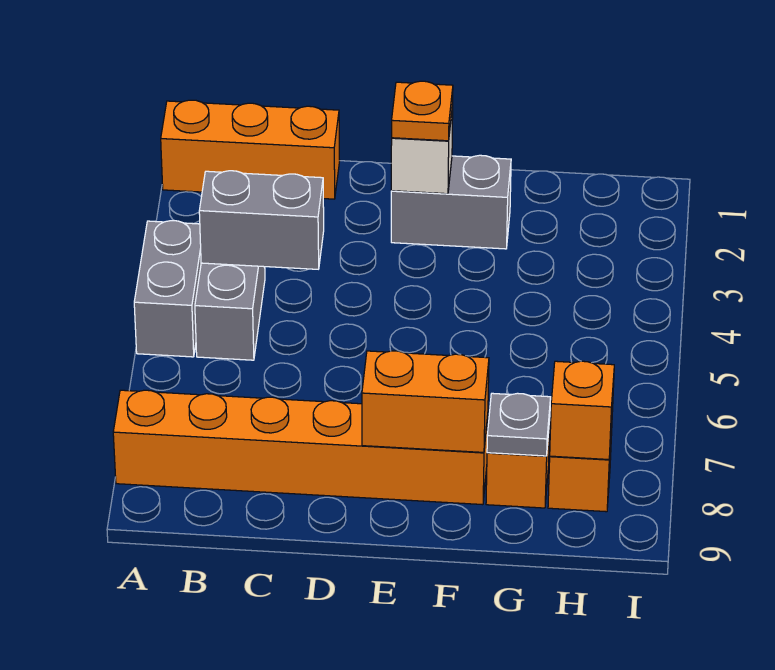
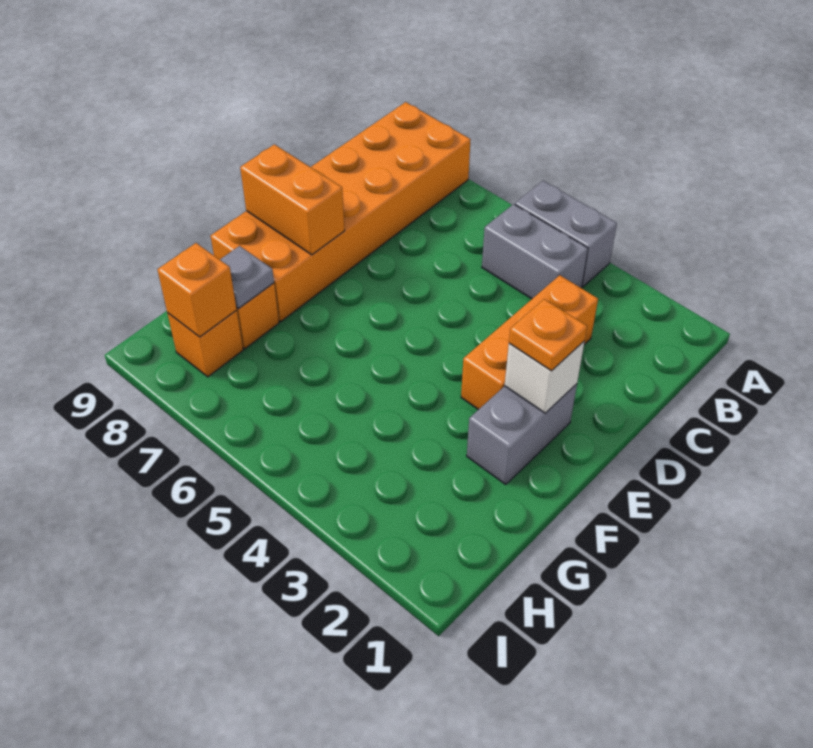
orange brick A1:C1 level 1 -> orange brick C3:E3 level 1
orange brick A8:F8 level 1 -> orange brick A8:F9 level 1
grey brick B4:C4 level 2 -> none
orange brick E8:F8 level 2 -> orange brick E8:E9 level 2

